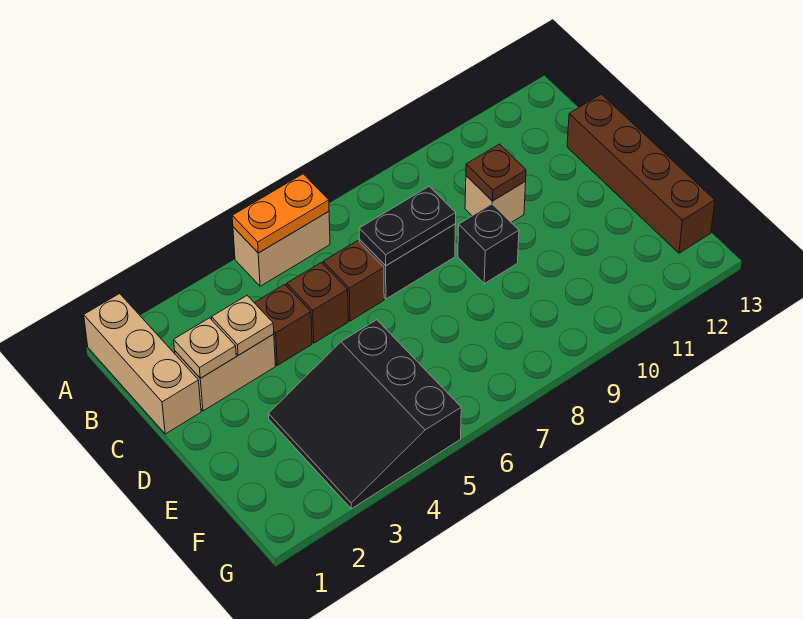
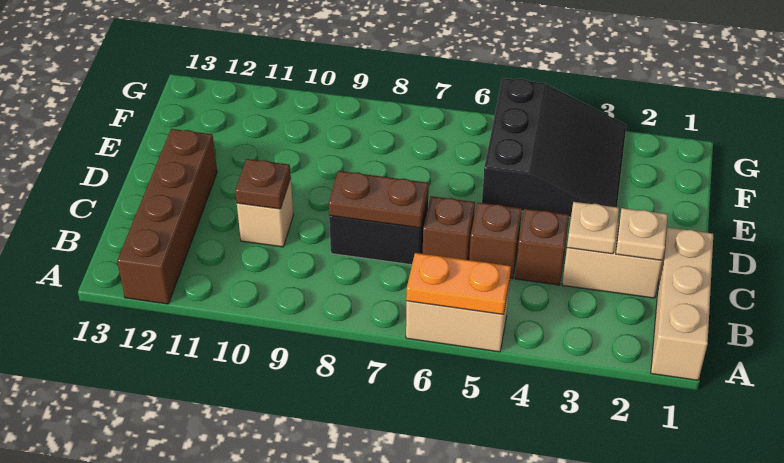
black plate C7:C8 level 2 -> brown plate C7:C8 level 2
brown brick C13:F13 level 1 -> brown brick A12:D12 level 1
black brick D9 level 1 -> none

